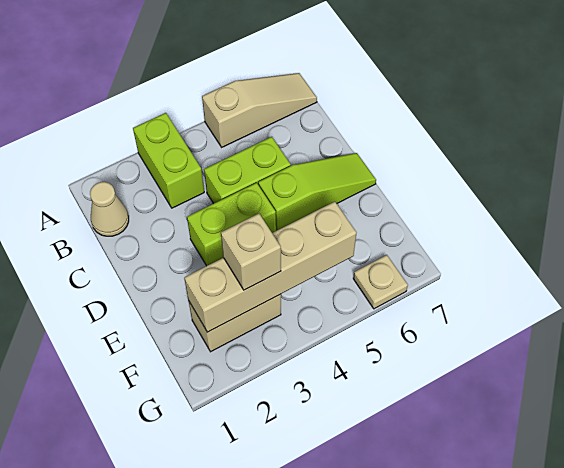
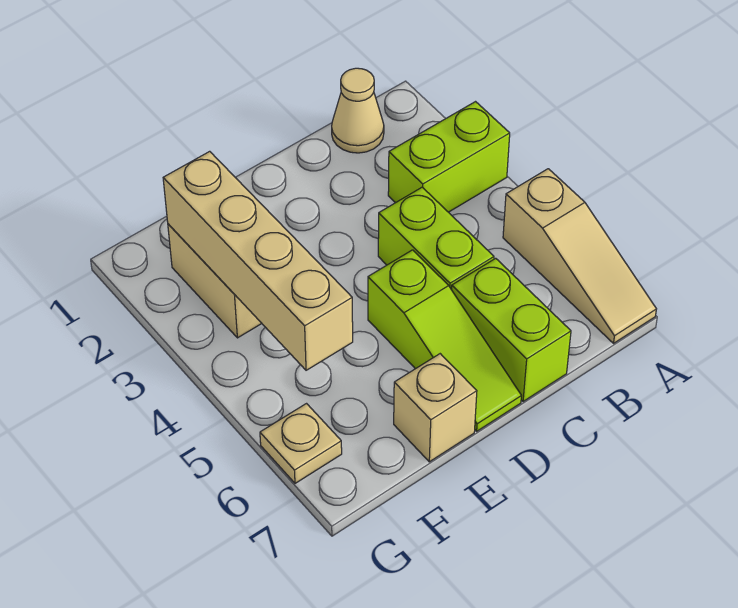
lime brick D3:D4 level 1 -> lime brick C6:C7 level 1
tan brick F3 level 3 -> tan brick E7 level 1

